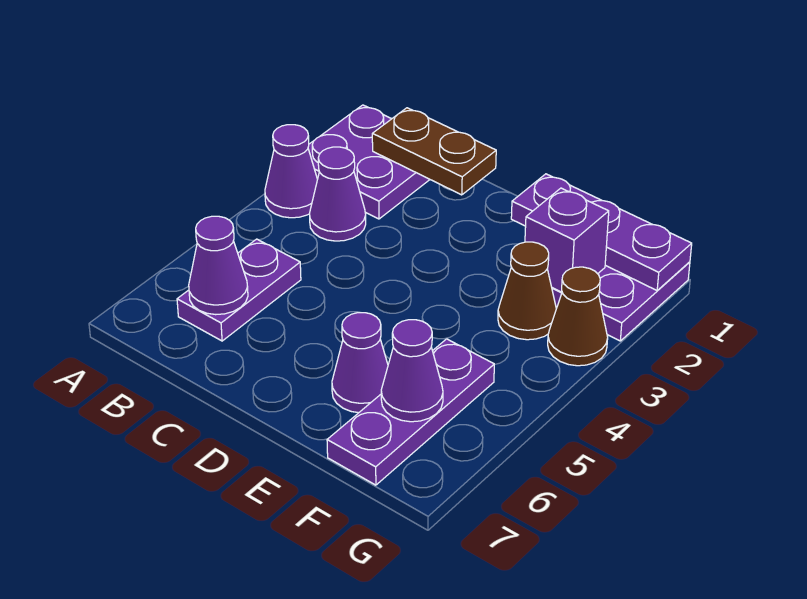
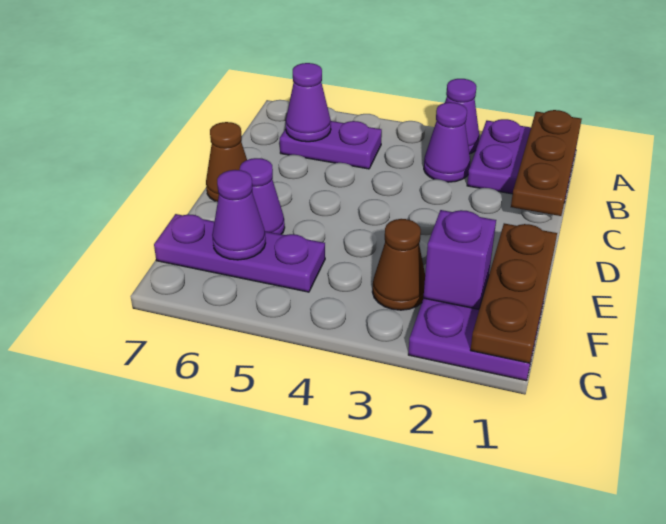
brown plate B1:C1 level 2 -> brown plate A1:C1 level 2
purple plate E1:G1 level 2 -> brown plate E1:G1 level 2
brown cone G3 level 1 -> brown cone D7 level 1

